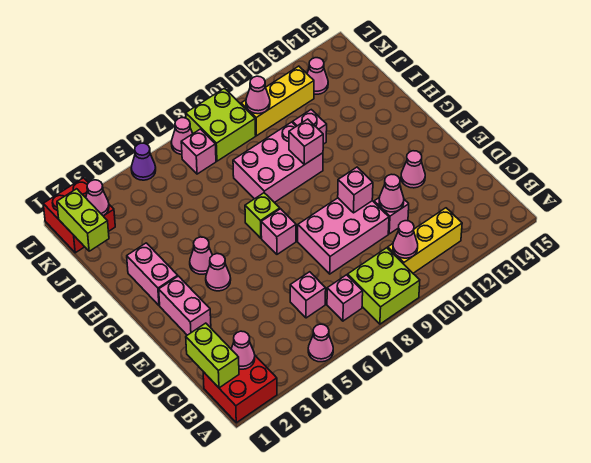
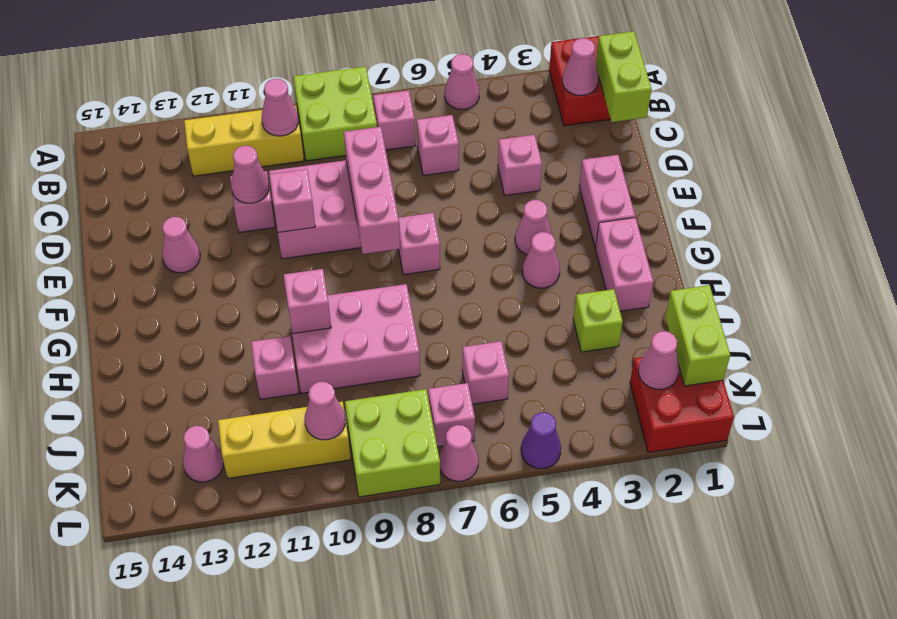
none -> pink brick D4 level 1
none -> pink brick D8:F8 level 2
lime brick G7 level 1 -> lime brick I3 level 1
none -> pink brick J6 level 1

